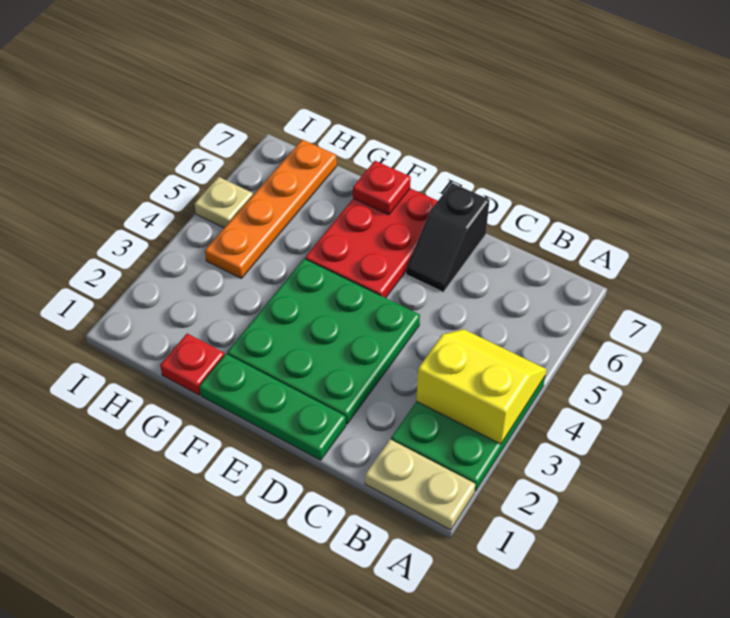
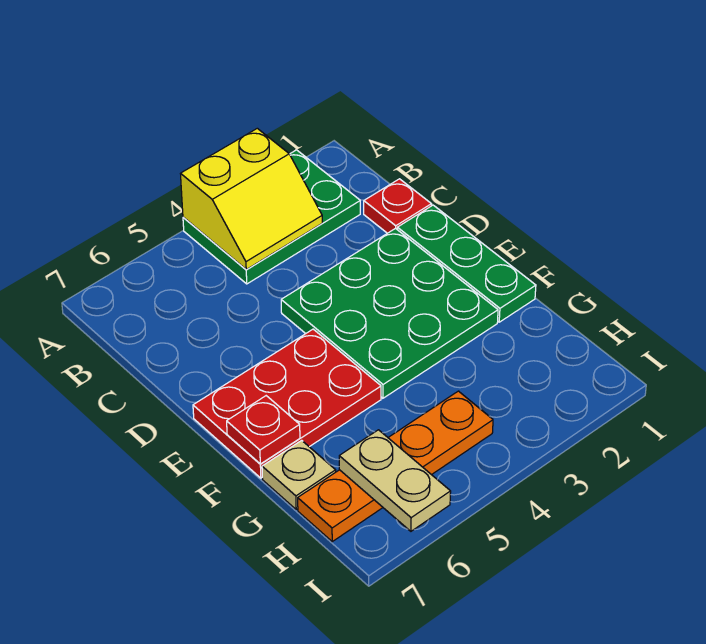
tan plate A1:B1 level 1 -> tan plate H6:I6 level 2
yellow slope A3:B4 level 2 top 3 -> yellow slope A3:B4 level 2 top A
black slope D6:D7 level 1 top 7 -> none
red plate G1 level 1 -> red plate C1 level 1
tan plate I5 level 1 -> tan plate G7 level 1

